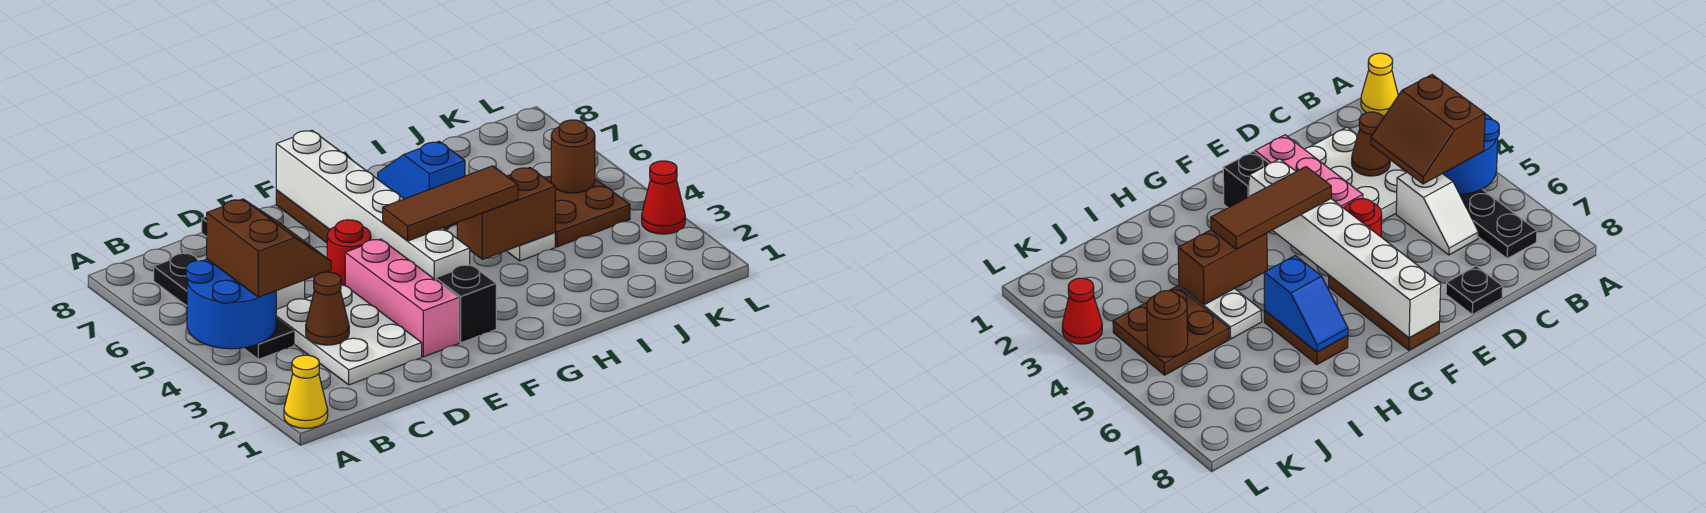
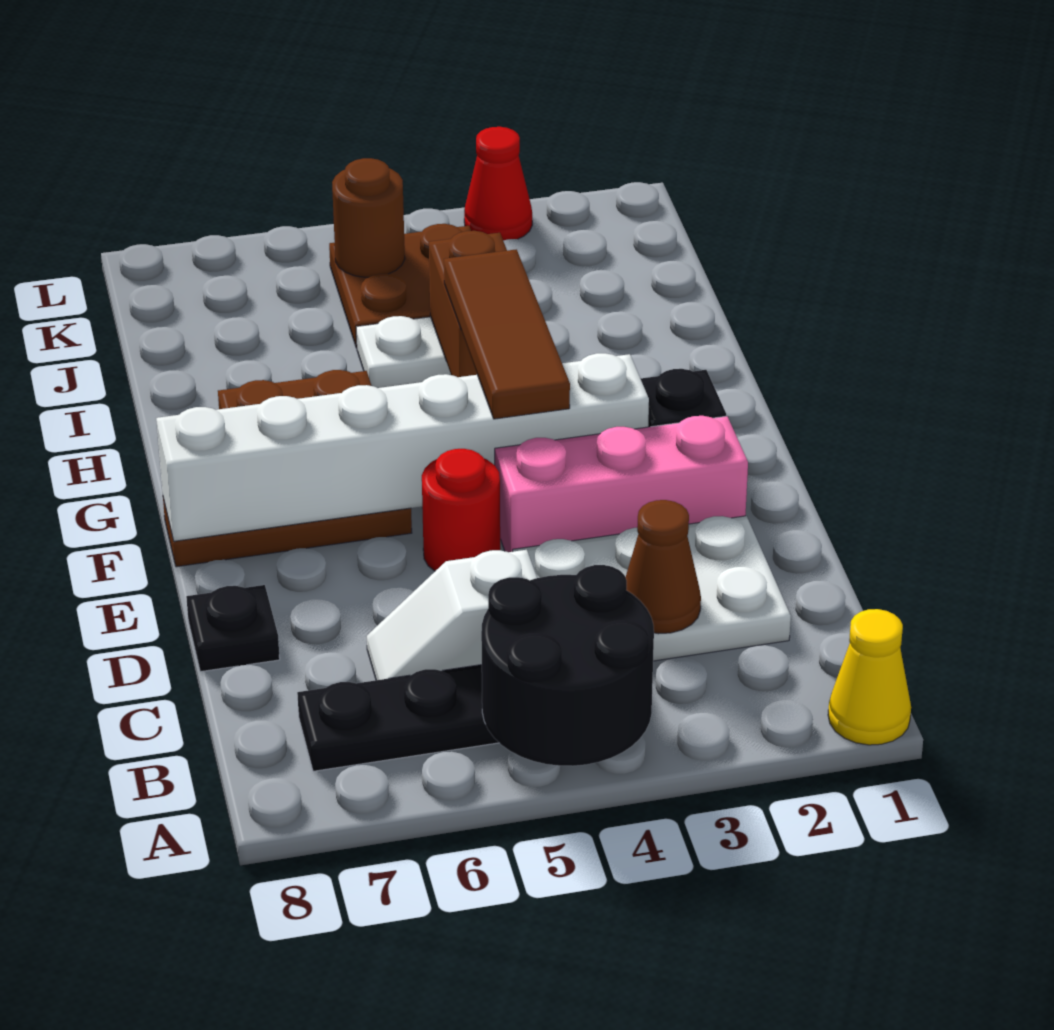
blue round brick A4:B5 level 2 -> black round brick A4:B5 level 2
brown slope B4:C5 level 3 top B -> none
blue slope H6:H7 level 2 top 6 -> none

